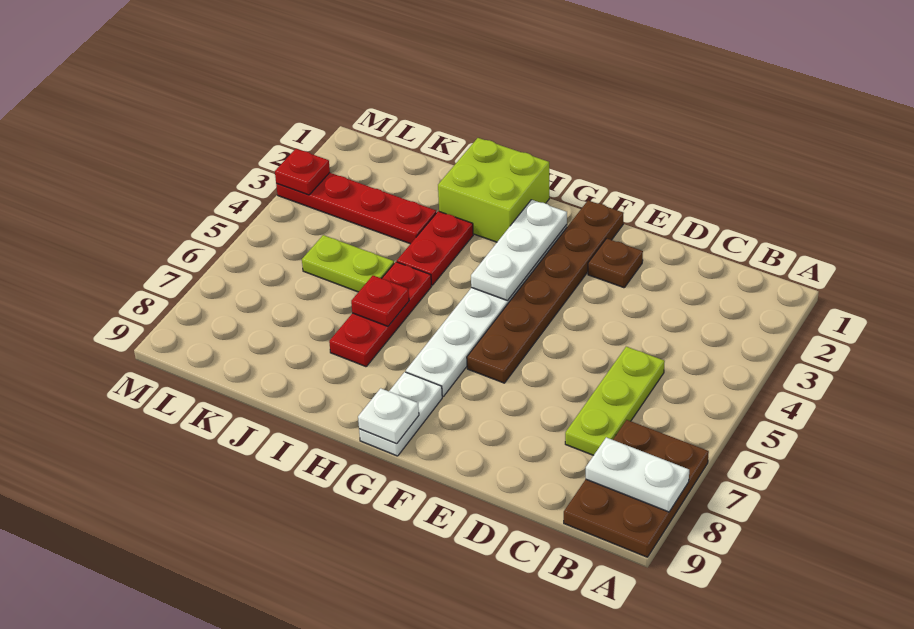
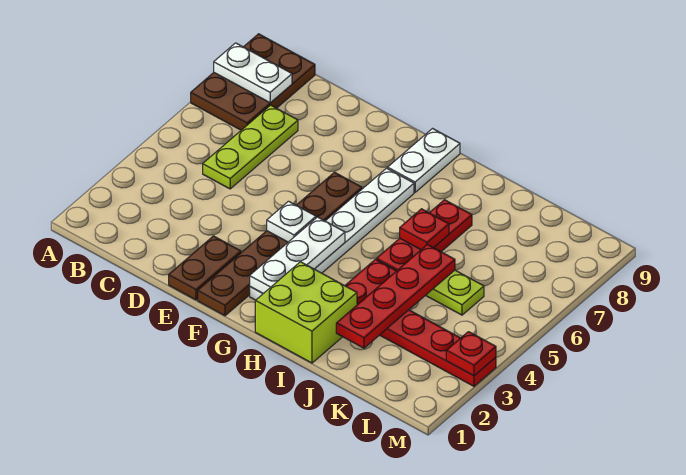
brown plate E2 level 1 -> brown plate E1:E2 level 1
white plate G9 level 2 -> white plate F4 level 2
none -> red plate J2:J5 level 2

